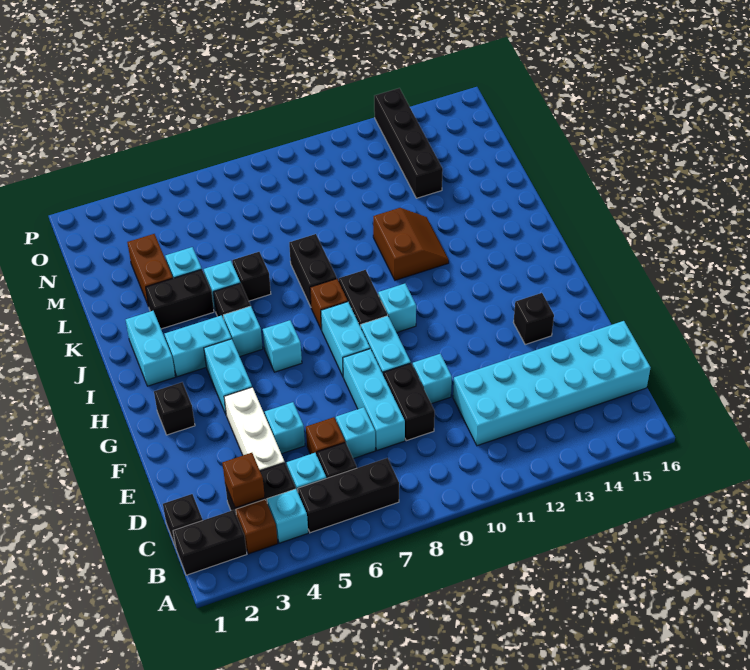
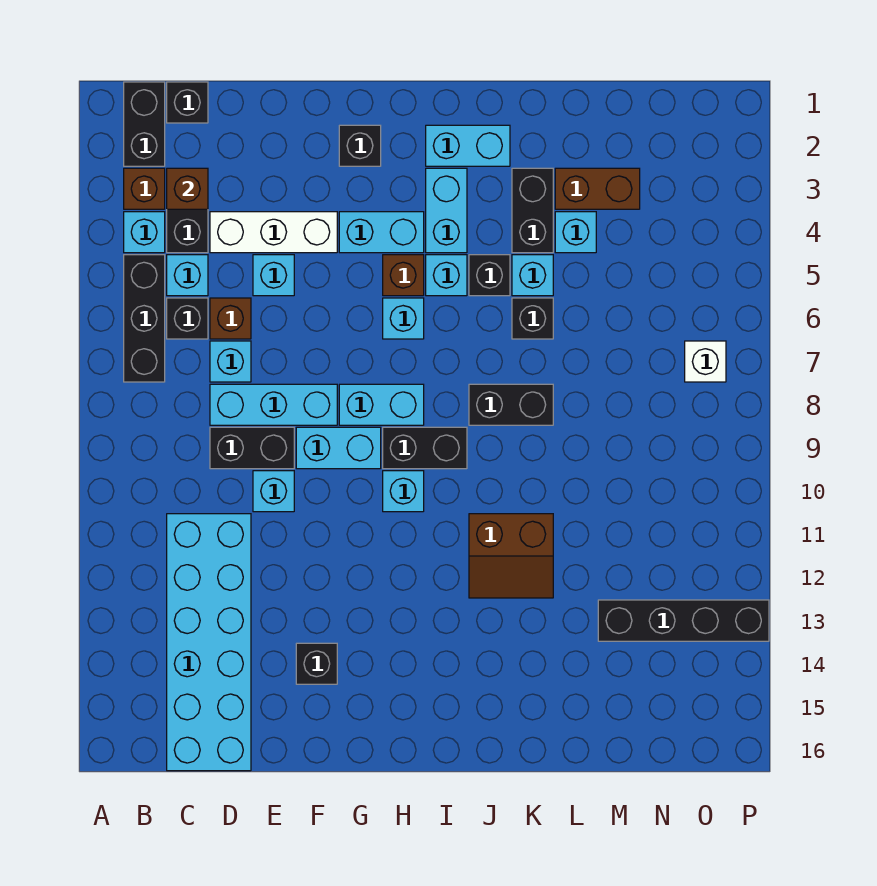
brown brick I8 level 1 -> brown brick H5 level 1
none -> white brick O7 level 1

